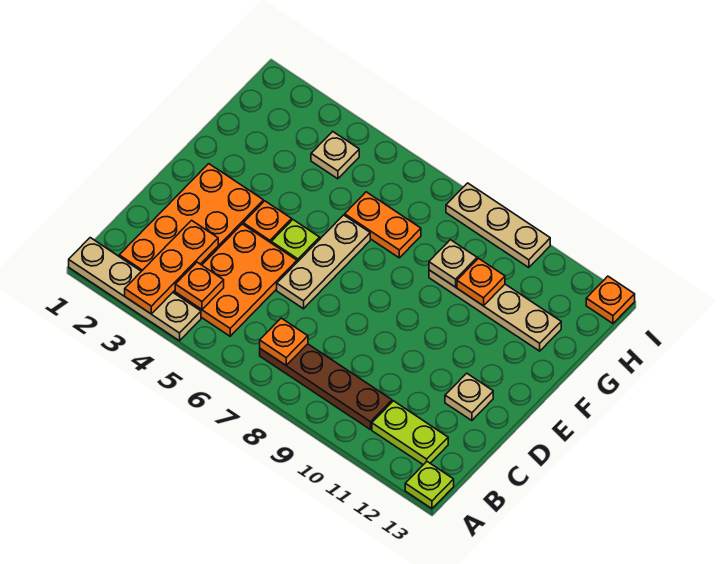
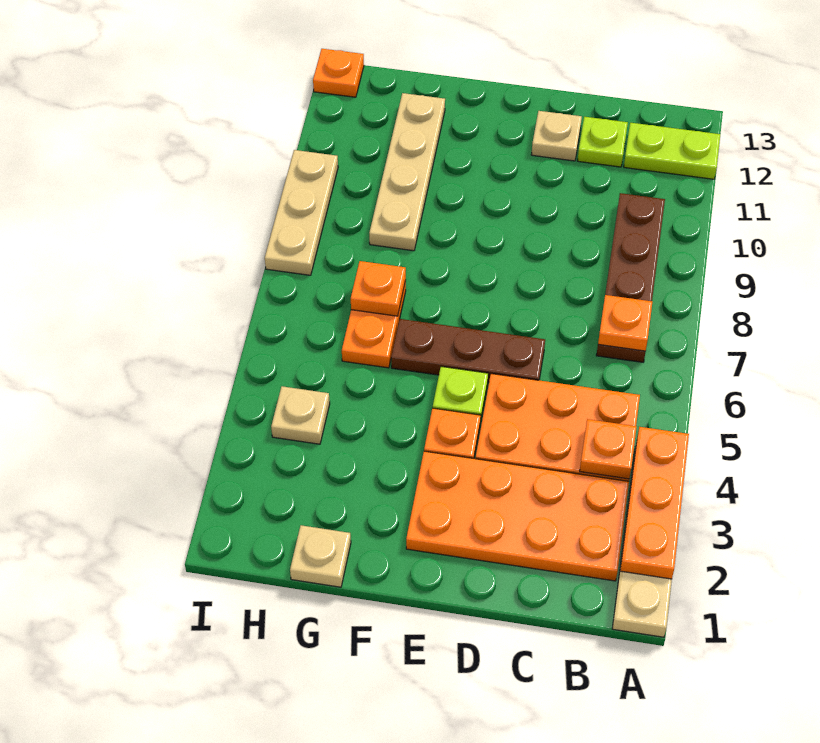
orange plate A3:C3 level 2 -> orange plate A2:A4 level 2
lime plate A13 level 1 -> lime plate C12 level 1
lime plate B11:B12 level 1 -> lime plate A12:B12 level 1
tan plate D6:F6 level 1 -> brown plate D6:F6 level 1
tan plate G9 level 2 -> tan plate G1 level 1
orange plate G10 level 2 -> orange plate G7 level 2

